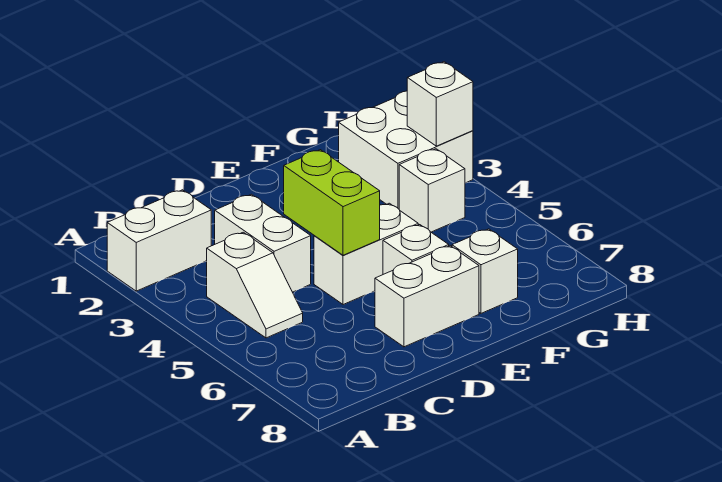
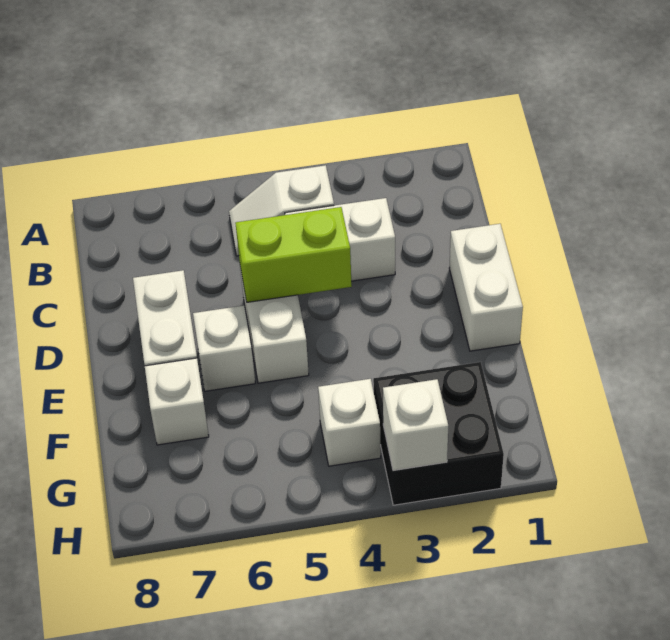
white brick A2:B2 level 1 -> white brick D1:E1 level 1
white brick G2:H3 level 1 -> black brick G2:H3 level 1

